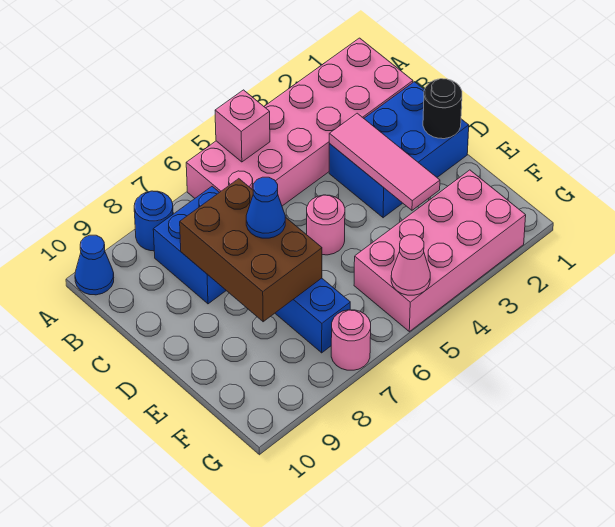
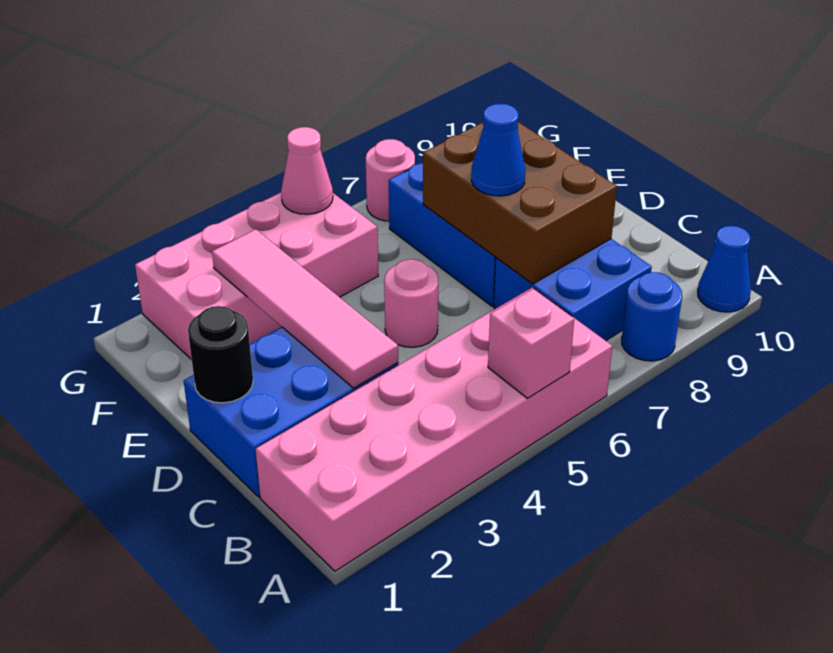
pink tile C3:E3 level 2 -> pink tile C3:F3 level 2

